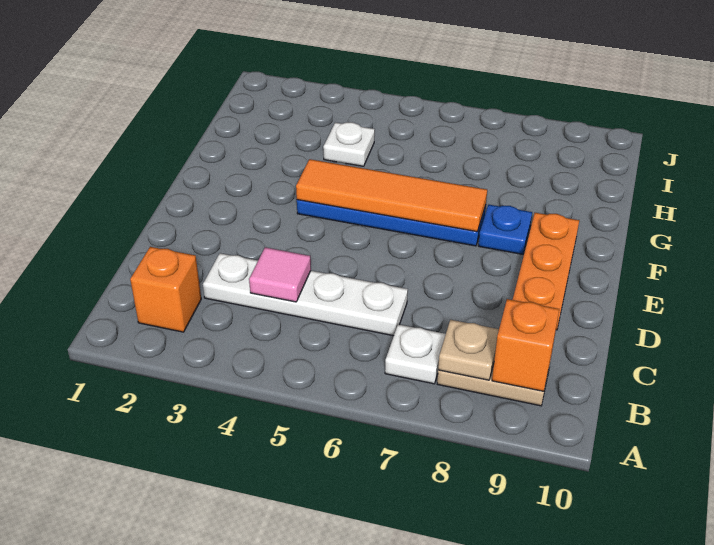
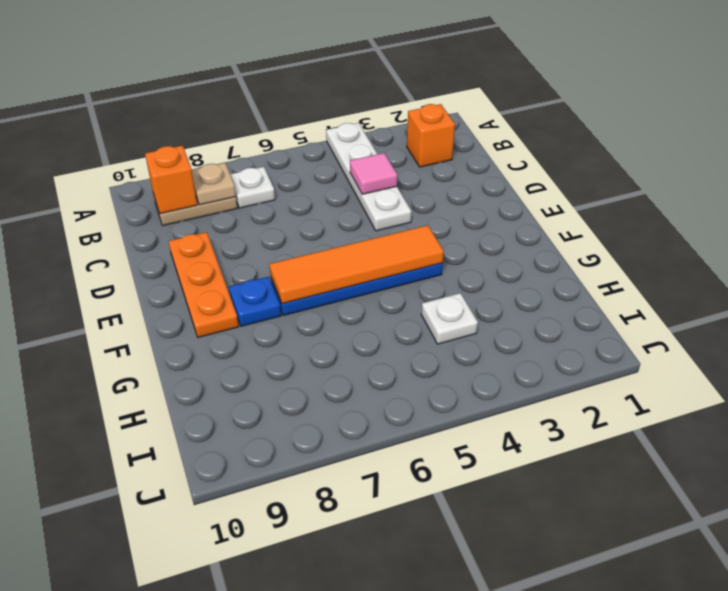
white plate C3:C6 level 1 -> white plate A4:D4 level 1

